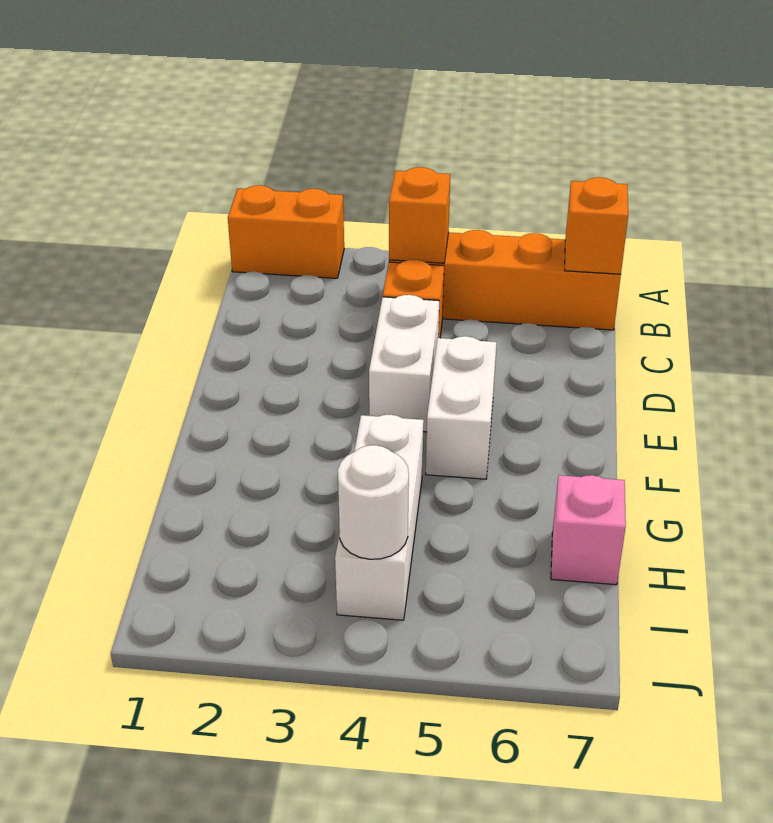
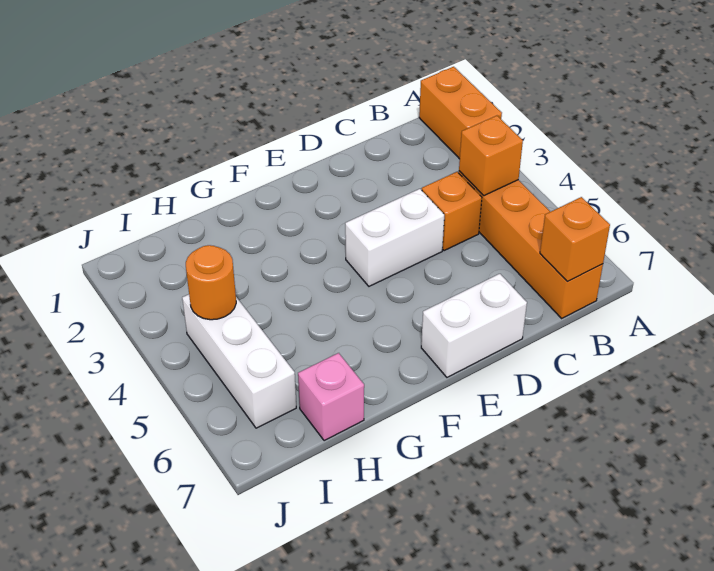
white brick E5:F5 level 1 -> white brick D7:E7 level 1
white brick G4:I4 level 1 -> white brick I4:I6 level 1
white round brick I4 level 2 -> orange round brick I4 level 2

